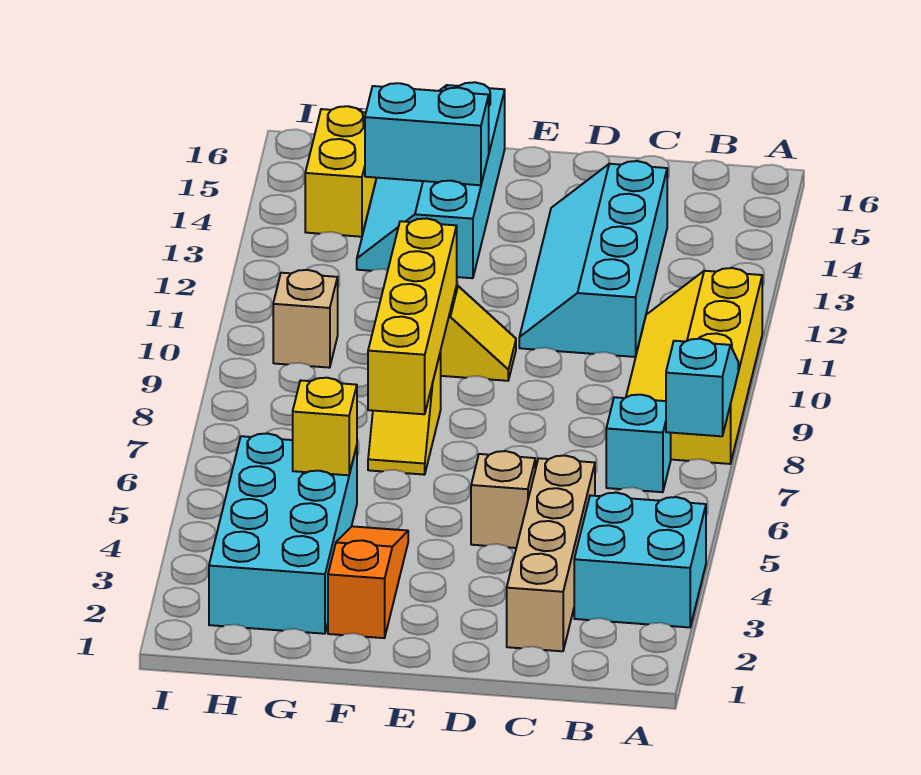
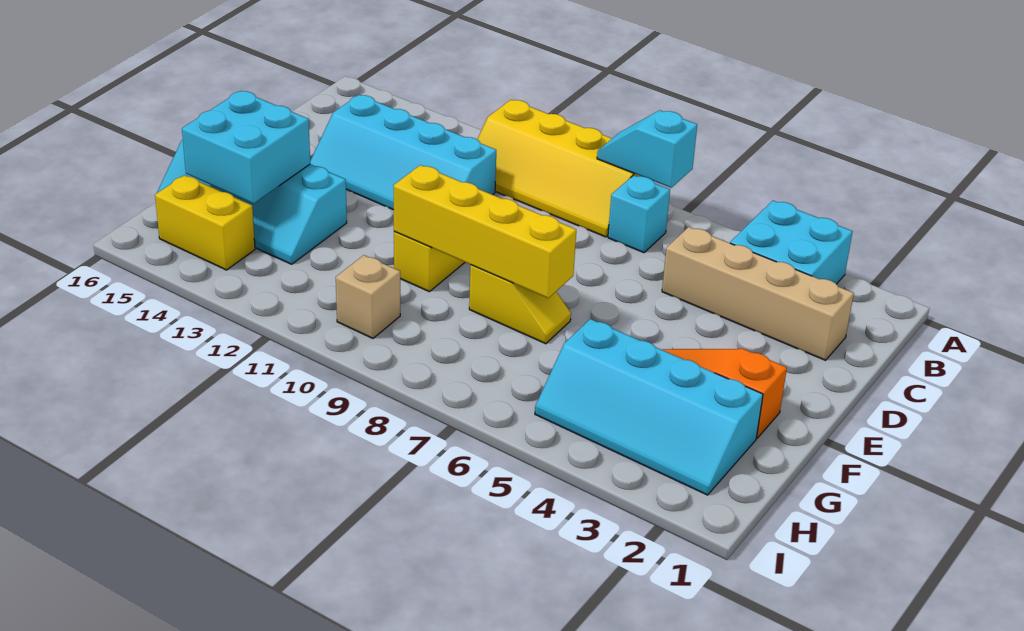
tan brick D5 level 1 -> none
cyan brick F14:G14 level 2 -> cyan brick F14:G15 level 2
cyan brick G2:H5 level 1 -> cyan slope G2:H5 level 1 top G
yellow brick G5 level 2 -> none

